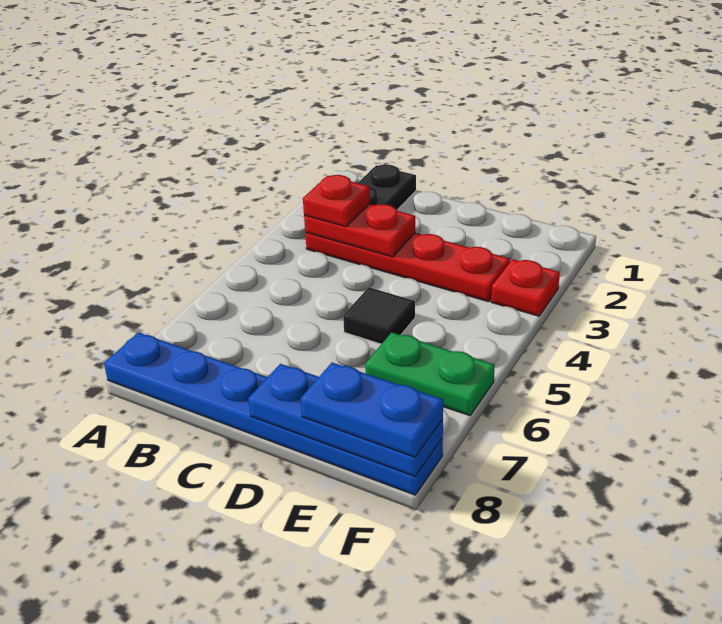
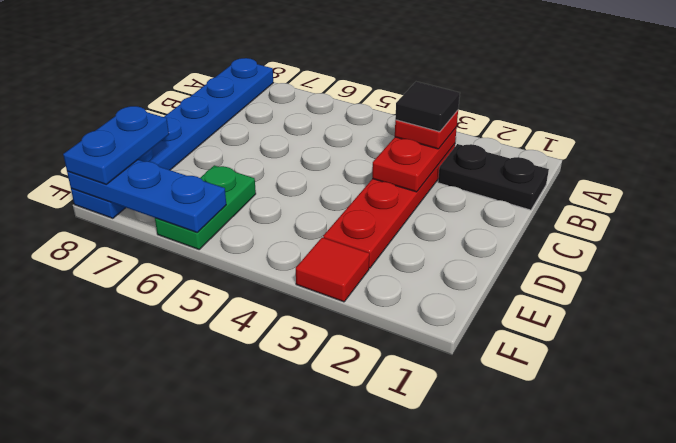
black tile D5 level 1 -> black tile B3 level 4
blue plate D8:F8 level 2 -> blue plate F6:F8 level 2
red plate F3 level 1 -> red tile F3 level 1

